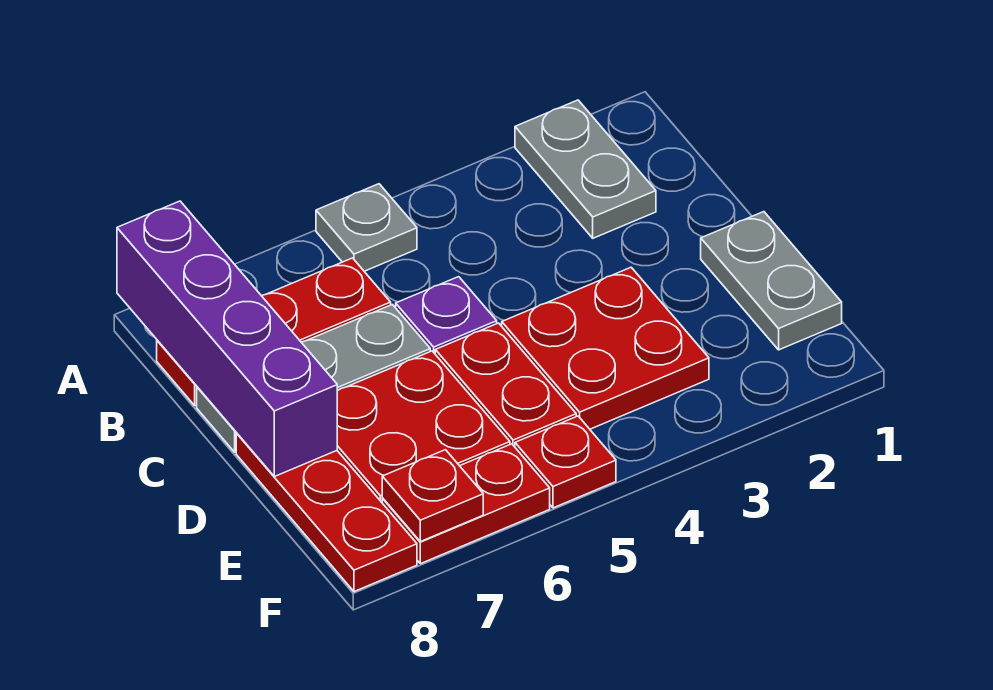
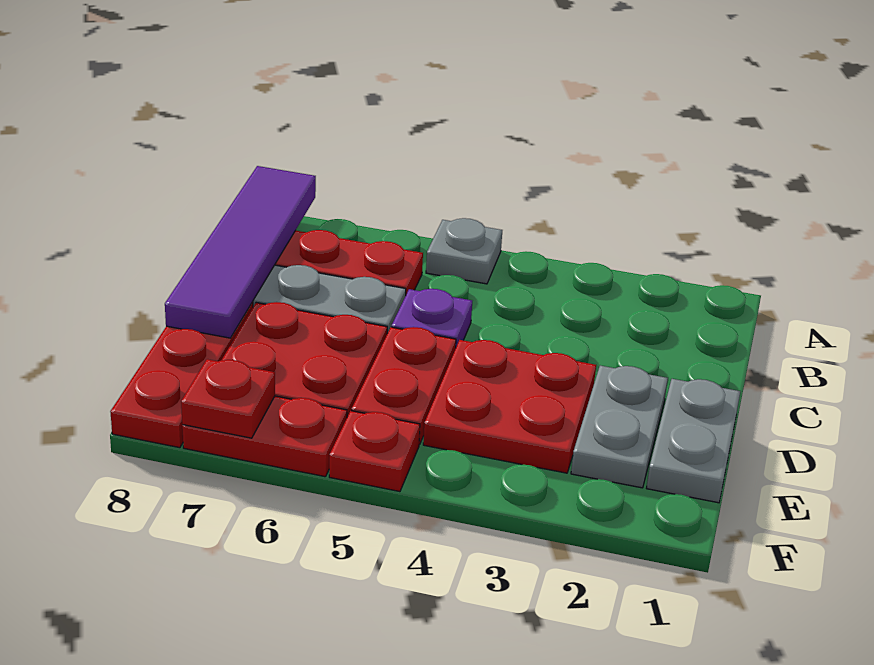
grey plate A2:B2 level 1 -> grey plate D2:E2 level 1
purple brick A8:D8 level 2 -> purple tile A8:D8 level 2

